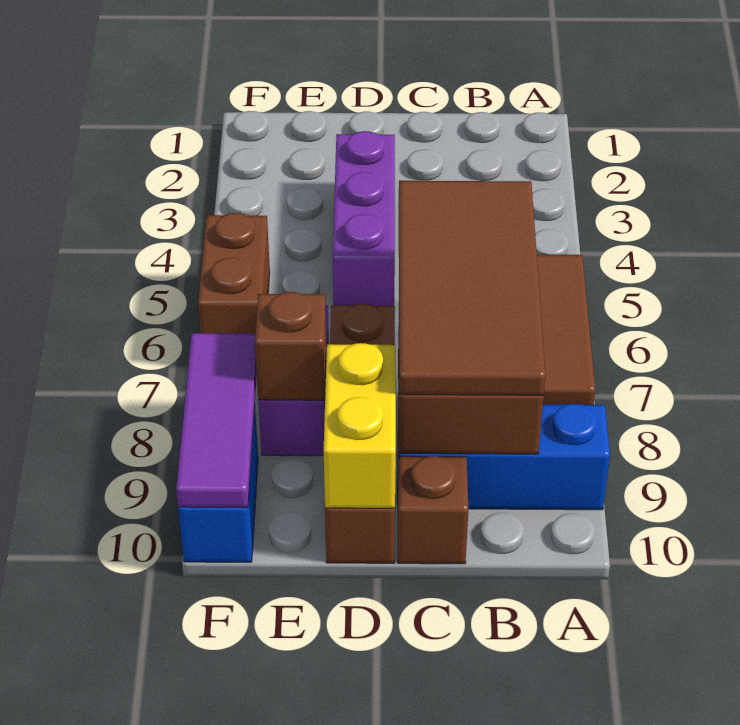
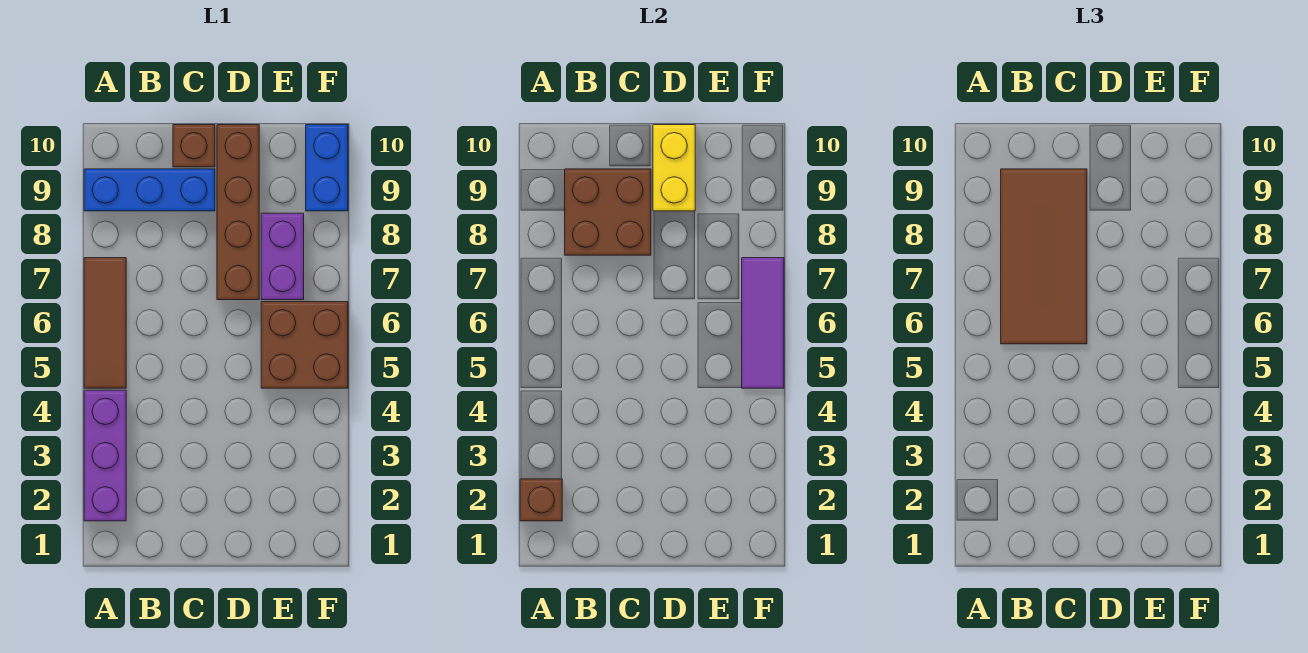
purple brick D3:D5 level 1 -> purple brick A2:A4 level 1
brown brick E8 level 2 -> brown brick A2 level 2
brown brick F5:F6 level 1 -> brown brick E5:F6 level 1
purple tile F8:F10 level 2 -> purple tile F5:F7 level 2

